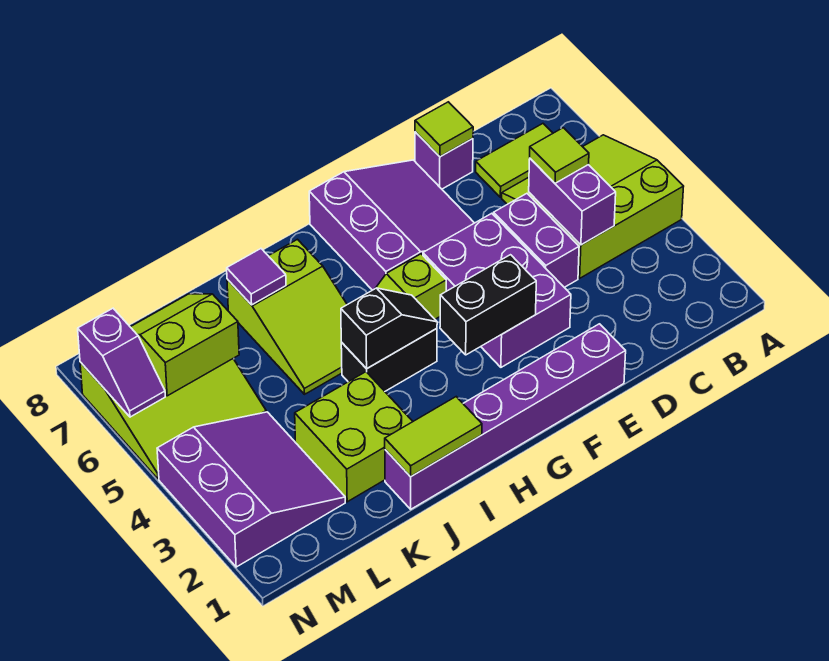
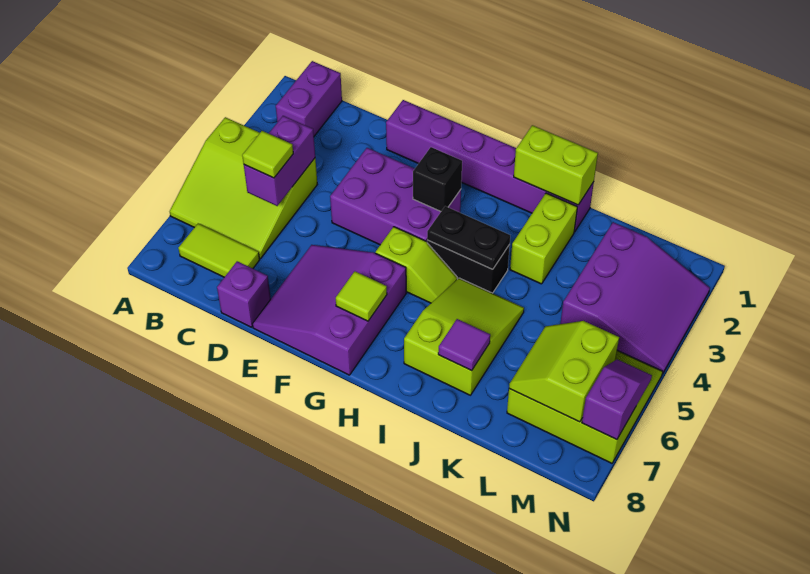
purple brick D4:D5 level 1 -> purple brick B1:B2 level 1
lime tile D8 level 2 -> lime tile G7 level 2
purple brick E3:F5 level 1 -> purple brick E3:G4 level 1
black brick F3:G3 level 2 -> black brick G3 level 2
black slope H4:I4 level 2 top I -> black plate H4:I4 level 2
lime tile I1:J1 level 2 -> lime brick I1:J1 level 2
lime brick J2:K3 level 1 -> lime brick J2:J3 level 1
purple slope L2:N4 level 1 top N -> purple slope L2:N4 level 1 top L
lime slope L6:M7 level 2 top 6 -> lime slope L6:M7 level 2 top M

